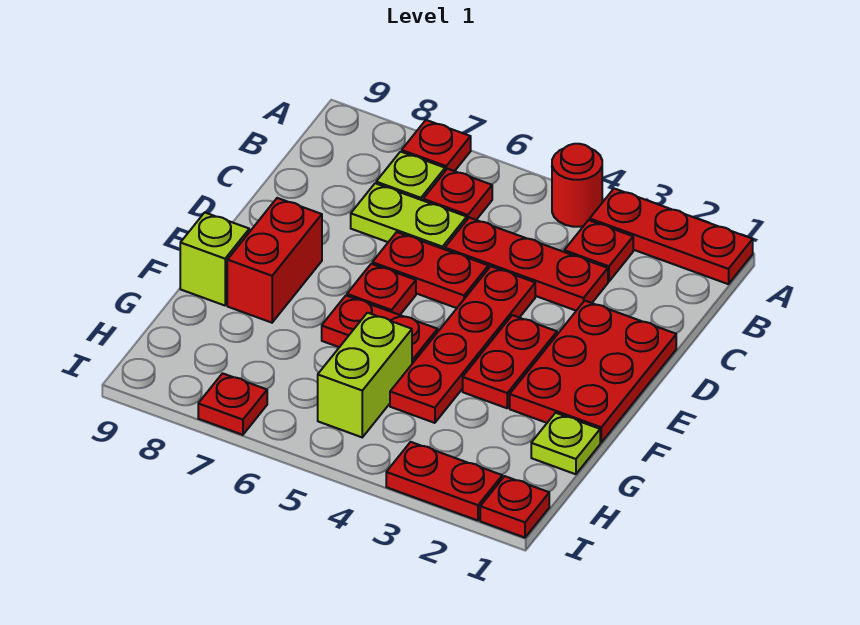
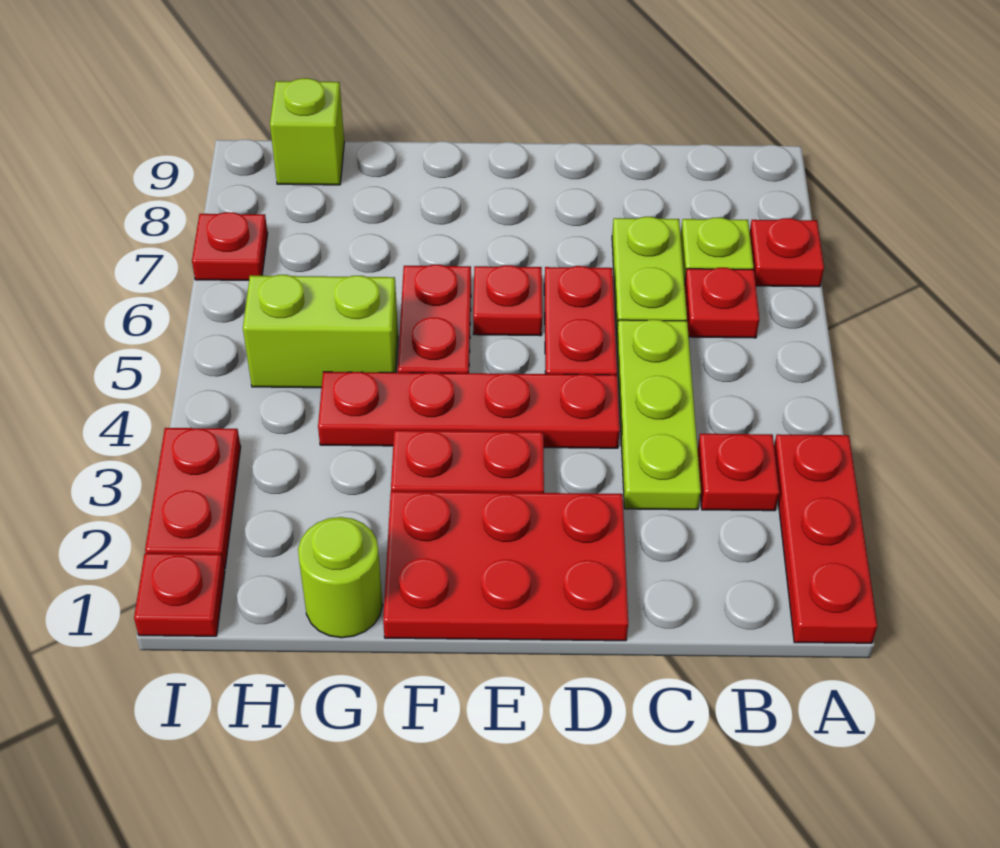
red round brick A4 level 1 -> none
red plate C3:C5 level 1 -> lime plate C3:C5 level 1
red brick E8:F8 level 1 -> none
lime brick F9 level 1 -> lime brick H9 level 1
lime plate G1 level 1 -> lime round brick G1 level 1

